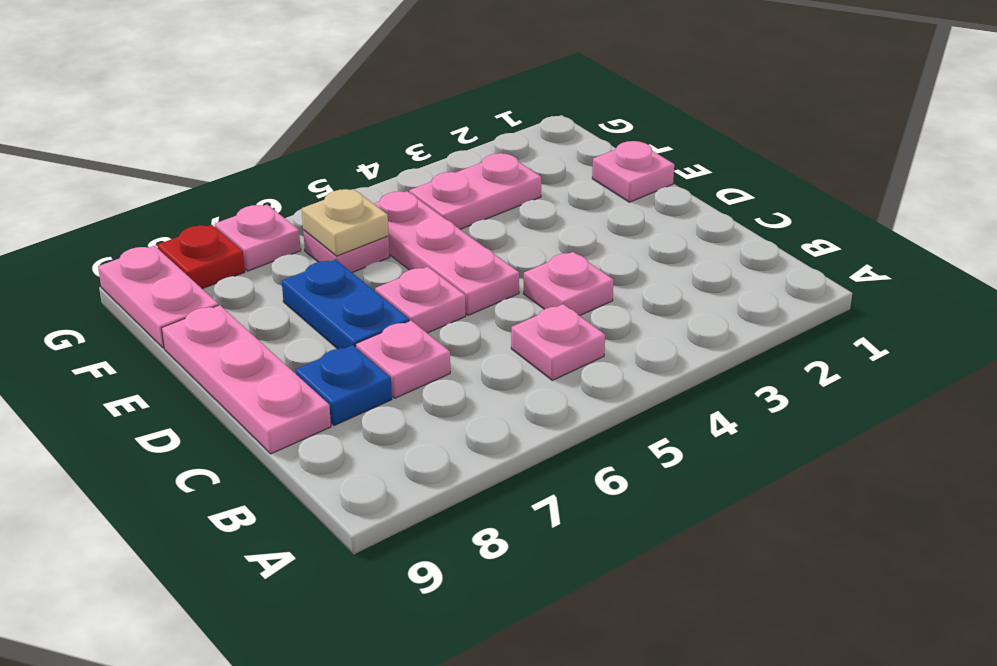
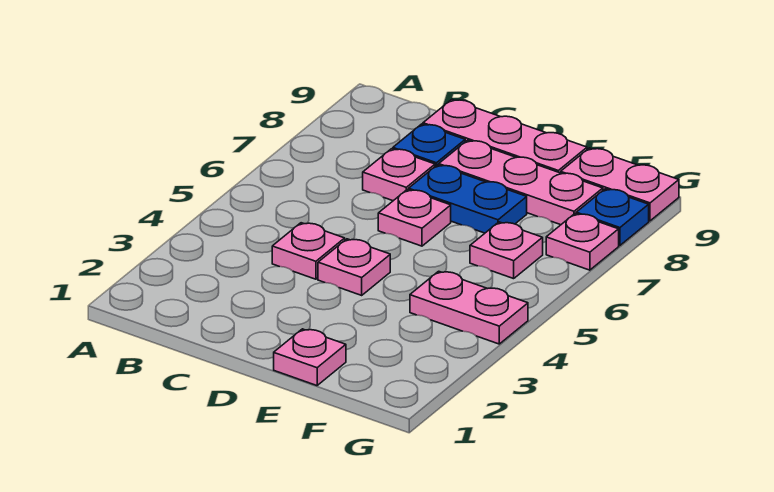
pink plate B5 level 1 -> pink plate D4 level 1
pink plate D5:F5 level 1 -> pink plate D8:F8 level 1
pink plate F3:F4 level 1 -> pink plate F4:G4 level 1
tan plate F6 level 2 -> none
red plate G8 level 1 -> blue plate G8 level 1

